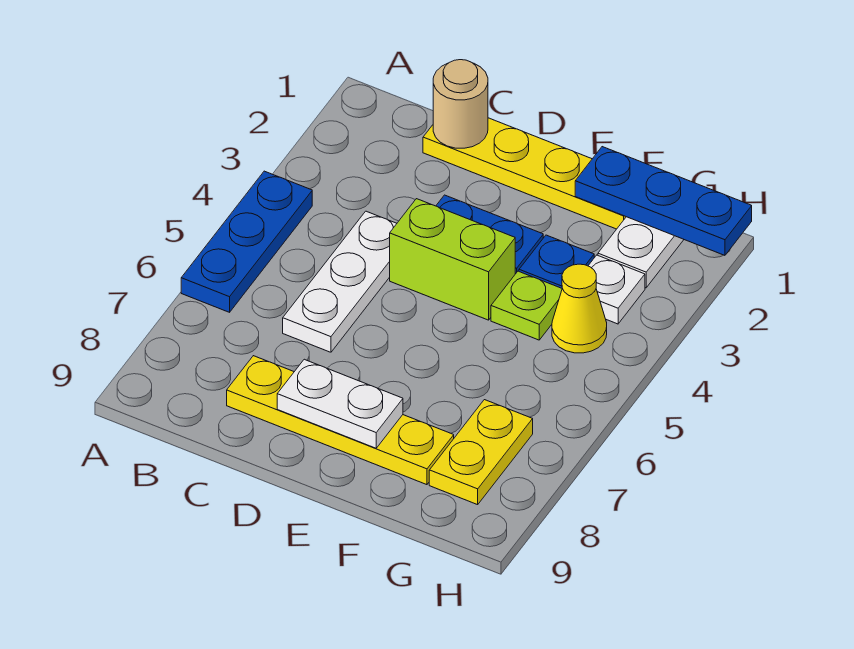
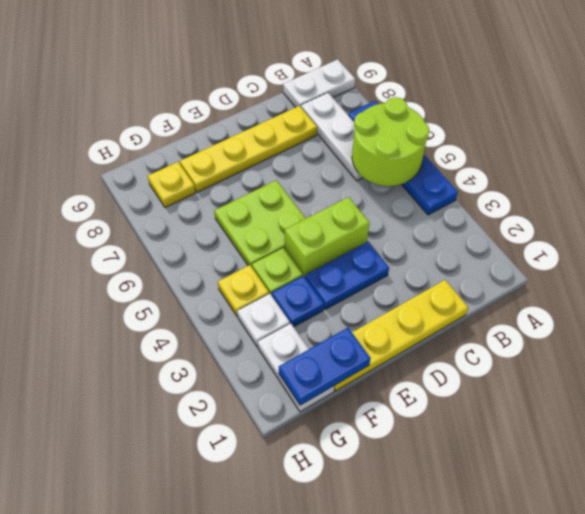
blue plate A4:A6 level 1 -> blue plate A4:A7 level 1
none -> lime round brick A5:B6 level 2
tan round brick C1 level 2 -> none
white plate C4:C6 level 1 -> white plate B6:B8 level 1
white plate D8:E8 level 2 -> white plate A9:B9 level 1
none -> lime plate E5:F6 level 1
blue plate F1:H1 level 2 -> blue plate F1:G1 level 2
yellow cone G4 level 1 -> yellow plate G4 level 1
yellow plate G7:G8 level 1 -> yellow plate G8 level 1

